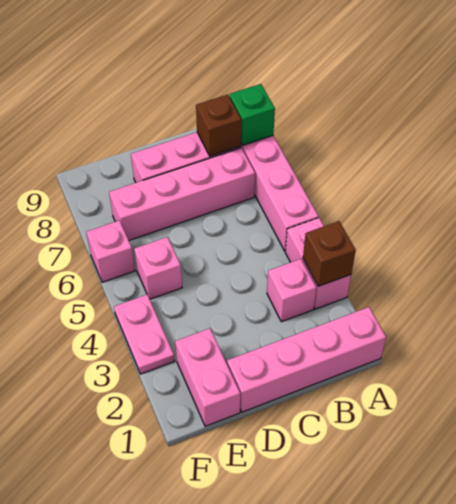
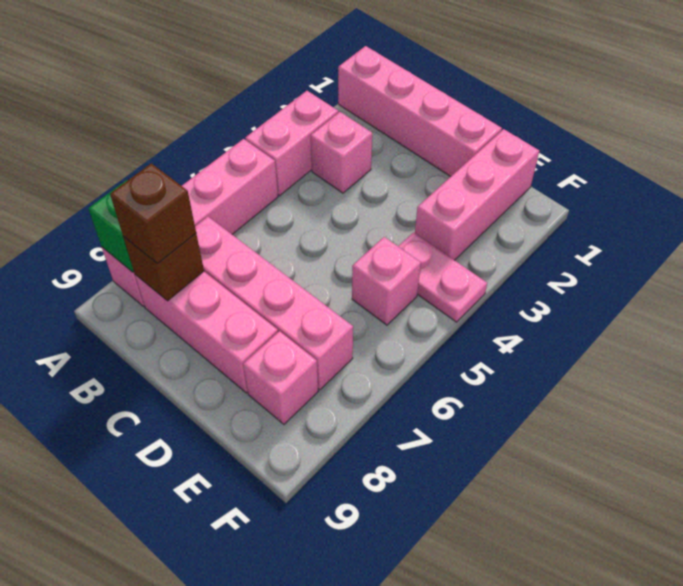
brown brick A3 level 2 -> brown brick B8 level 3
pink brick E1:E2 level 1 -> pink brick E1:E3 level 1
pink plate F3:F4 level 1 -> pink plate E4:F4 level 1
pink brick F6 level 1 -> pink brick E8 level 1

